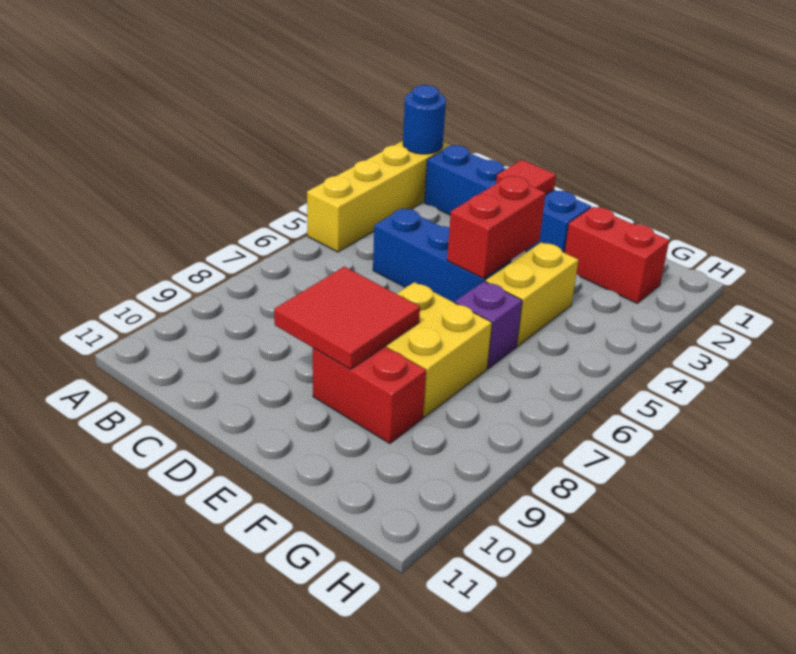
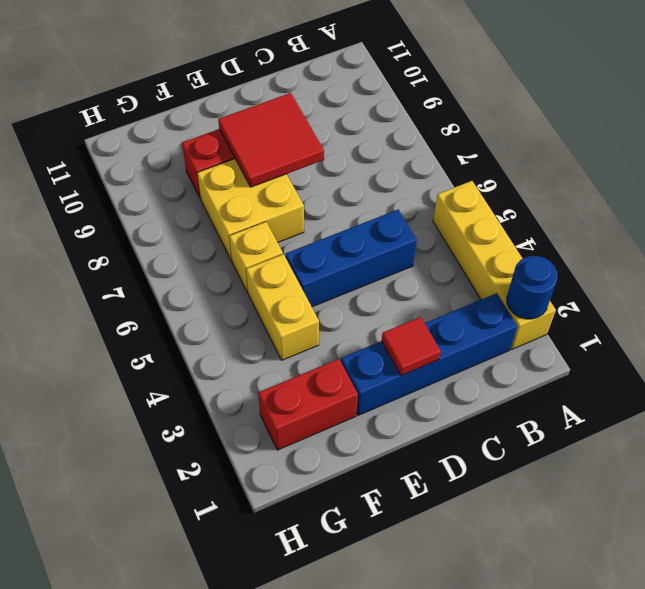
red brick E4:E5 level 2 -> none
purple brick F6 level 1 -> yellow brick F6 level 1

